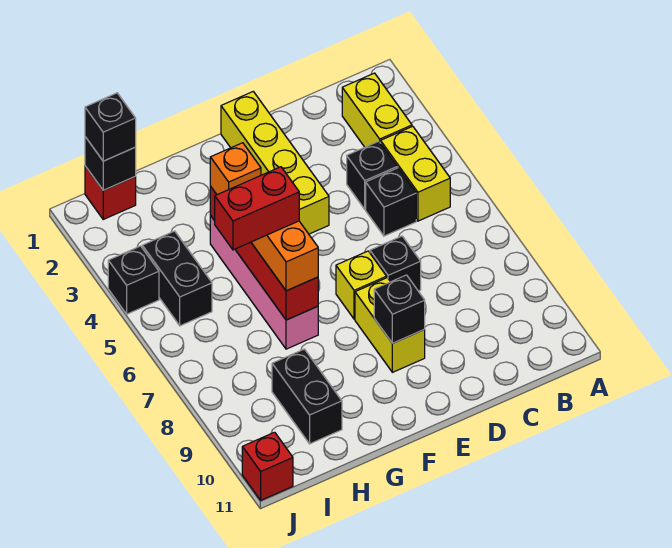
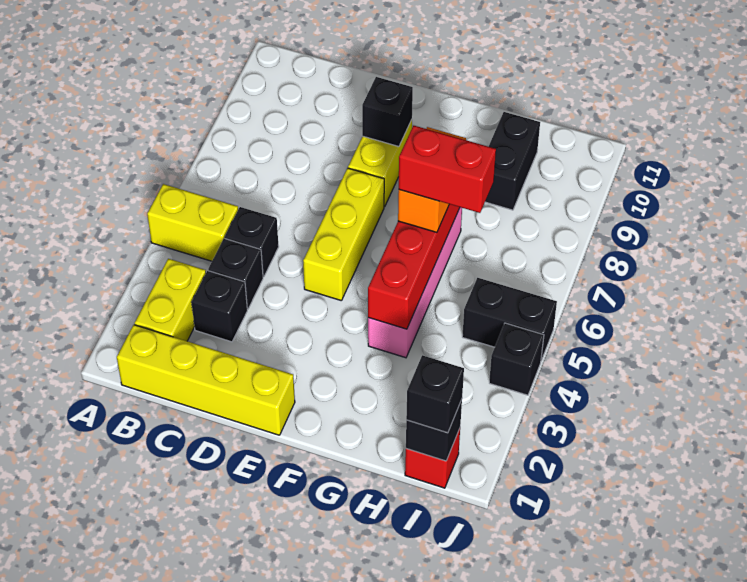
yellow brick B4:B5 level 1 -> yellow brick A5:B5 level 1
black brick D7 level 1 -> black brick C3 level 1
yellow brick E1:E4 level 1 -> yellow brick B1:E1 level 1
yellow brick E7 level 1 -> yellow brick E5:E7 level 1
orange brick G4 level 3 -> none
black brick I4:I5 level 1 -> black brick I5:J5 level 1
red brick J11 level 1 -> none

